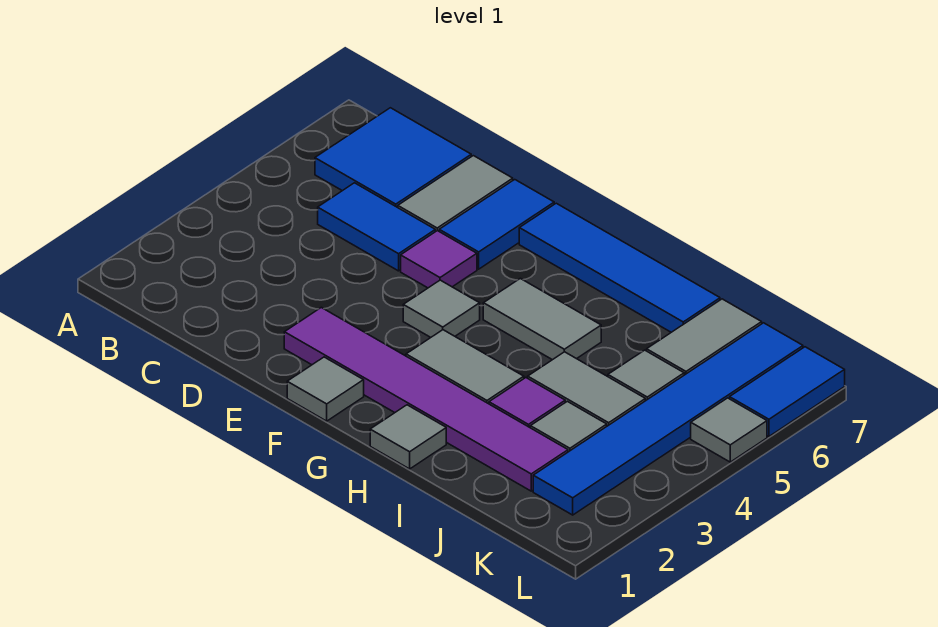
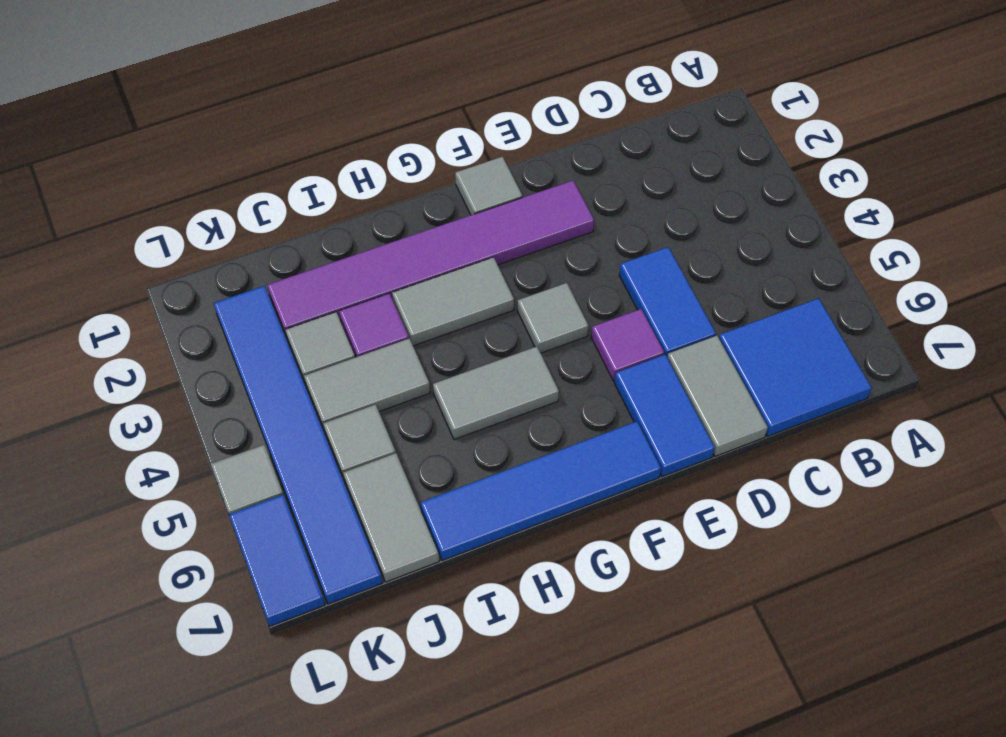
blue tile C5:D5 level 1 -> blue tile D4:D5 level 1
grey tile H1 level 1 -> none

